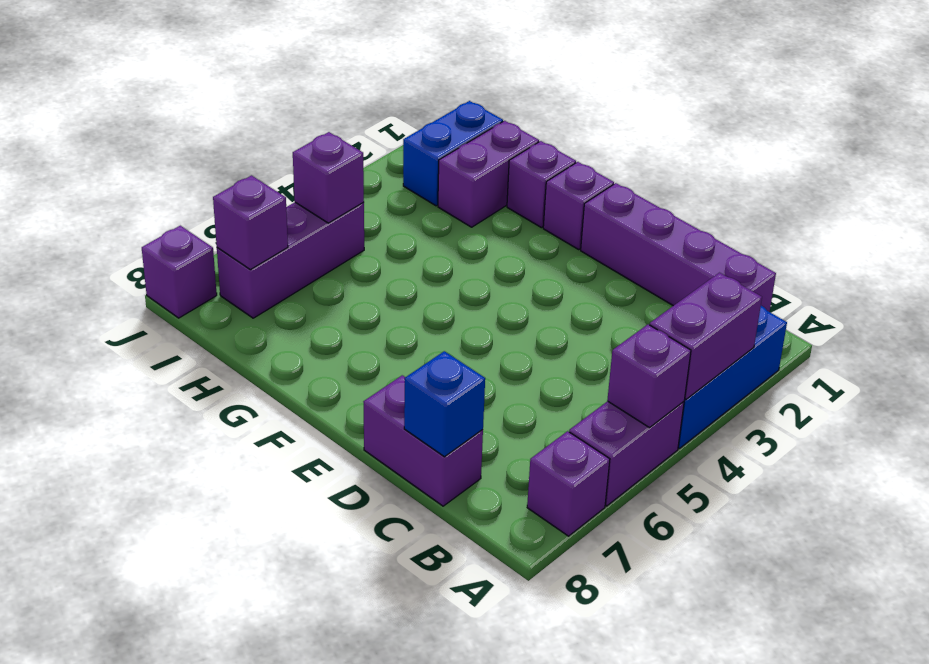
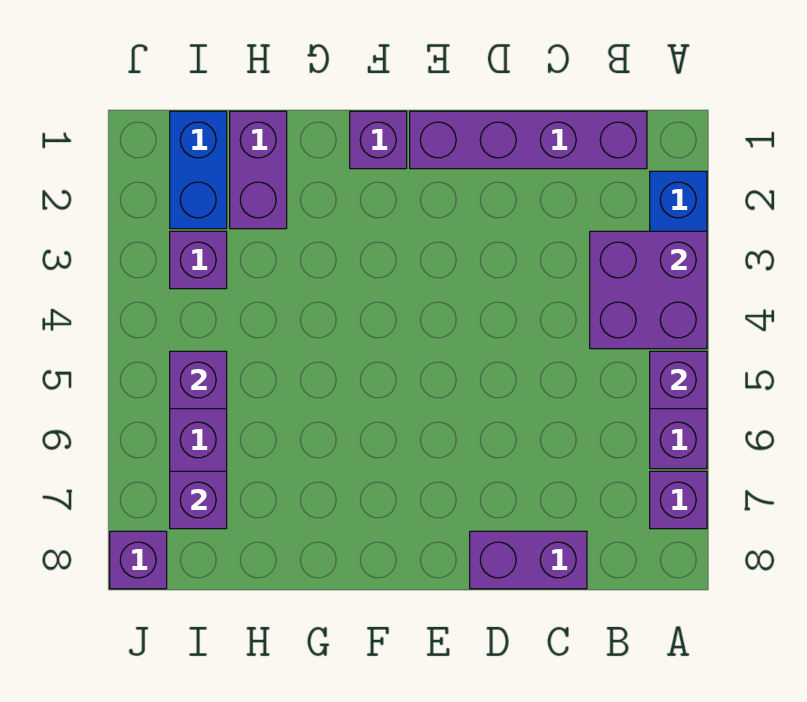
purple brick A3:A4 level 2 -> purple brick A3:B4 level 2
blue brick C8 level 2 -> none
purple brick G1 level 1 -> purple brick I3 level 1

